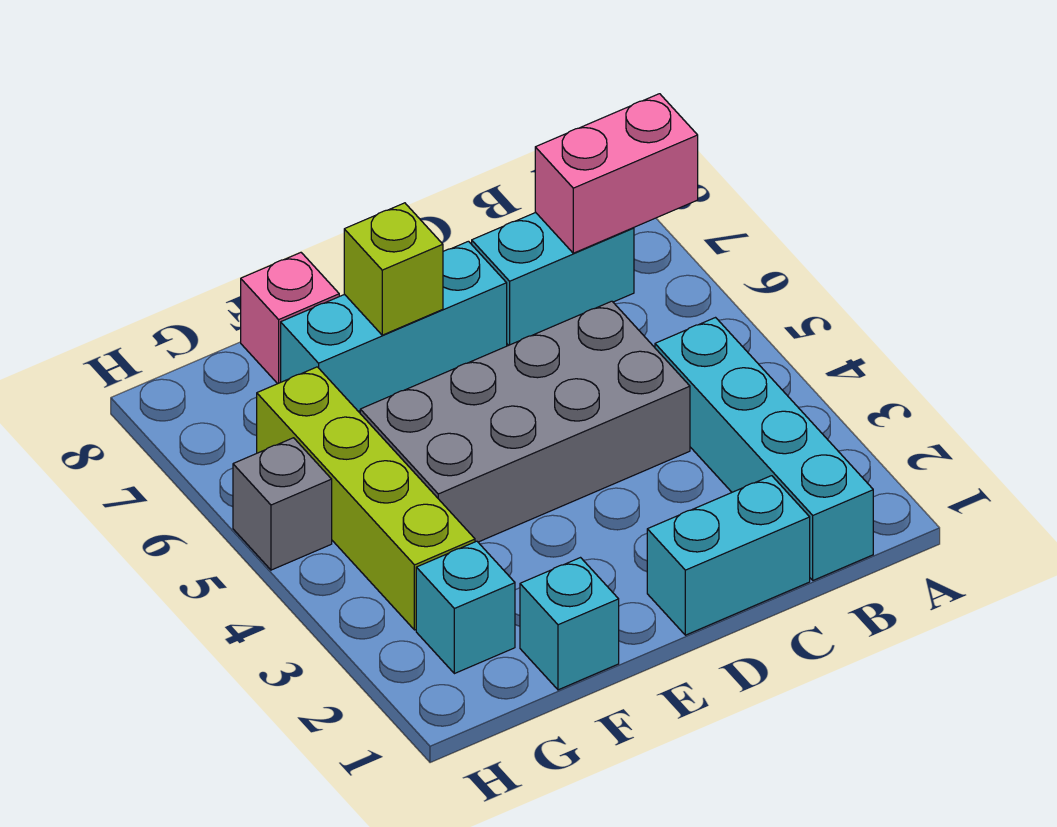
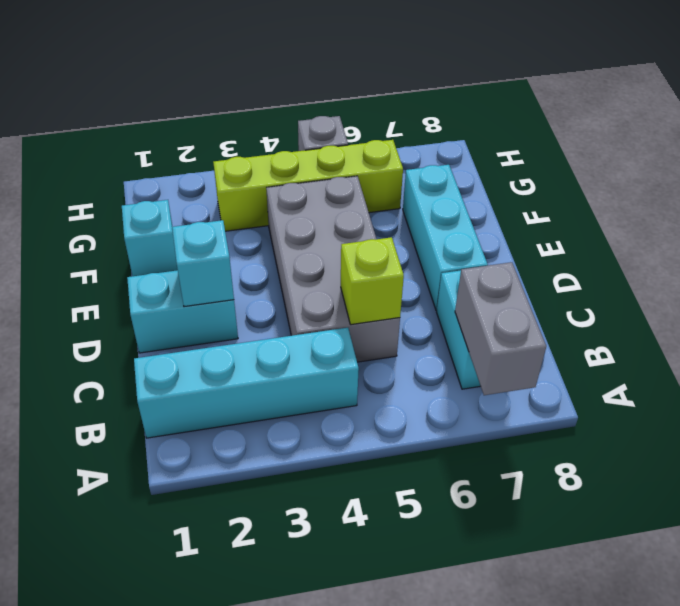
pink brick A7:B7 level 2 -> grey brick A7:B7 level 2
cyan brick C1:D1 level 1 -> cyan brick D1:D2 level 1
lime brick E7 level 2 -> lime brick C5 level 2
pink brick F8 level 1 -> none
cyan brick G2 level 1 -> cyan brick D2 level 2

